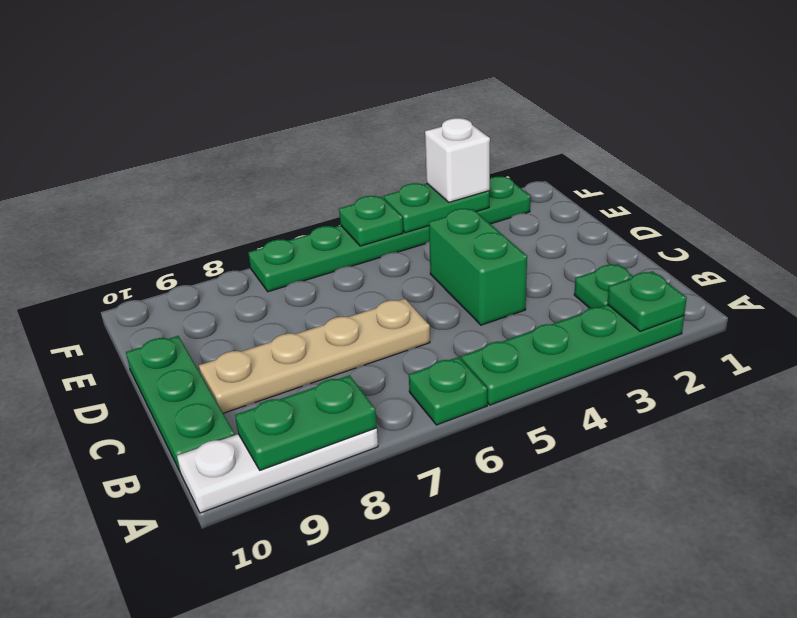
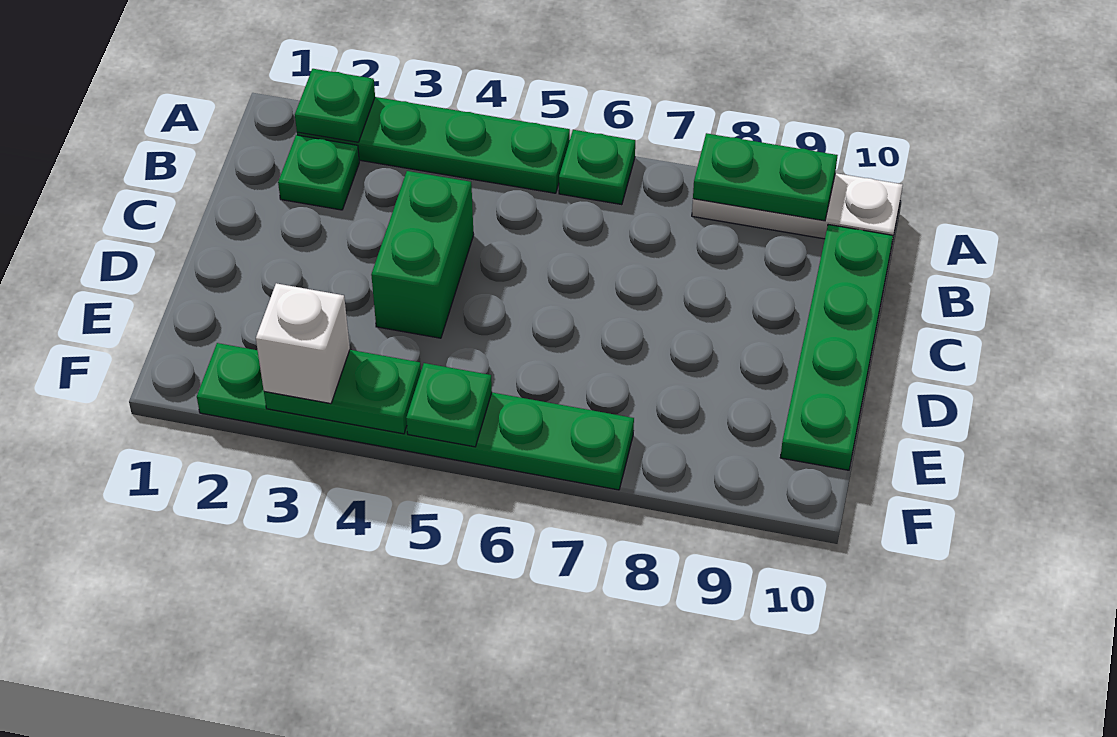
green plate B10:D10 level 1 -> green plate B10:E10 level 1
tan plate C6:C9 level 1 -> none

